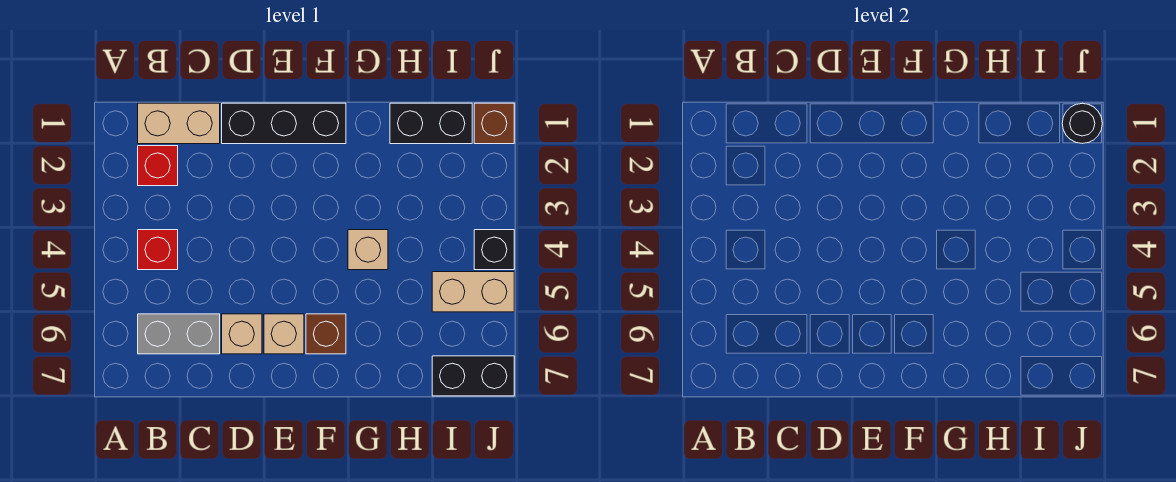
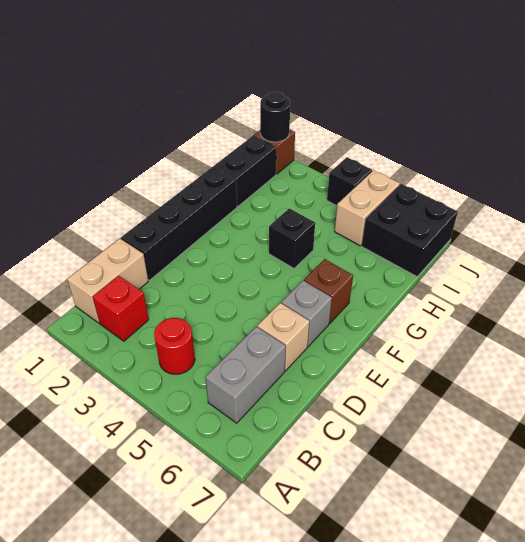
red brick B4 level 1 -> red round brick B4 level 1
black brick D1:F1 level 1 -> black brick D1:G1 level 1
tan brick E6 level 1 -> grey brick E6 level 1
tan brick G4 level 1 -> black brick G4 level 1
black brick I7:J7 level 1 -> black brick I6:J7 level 1

